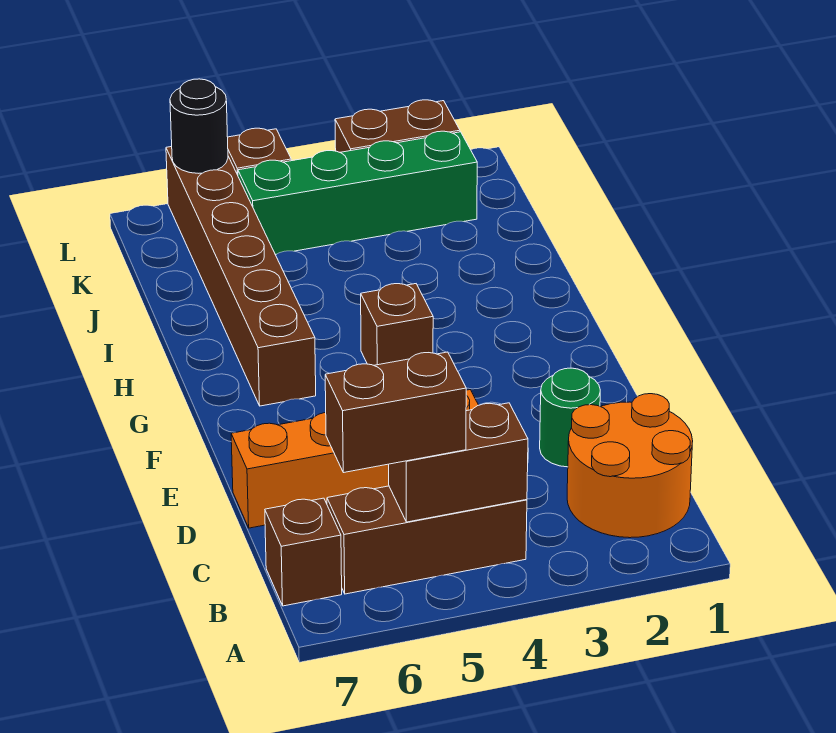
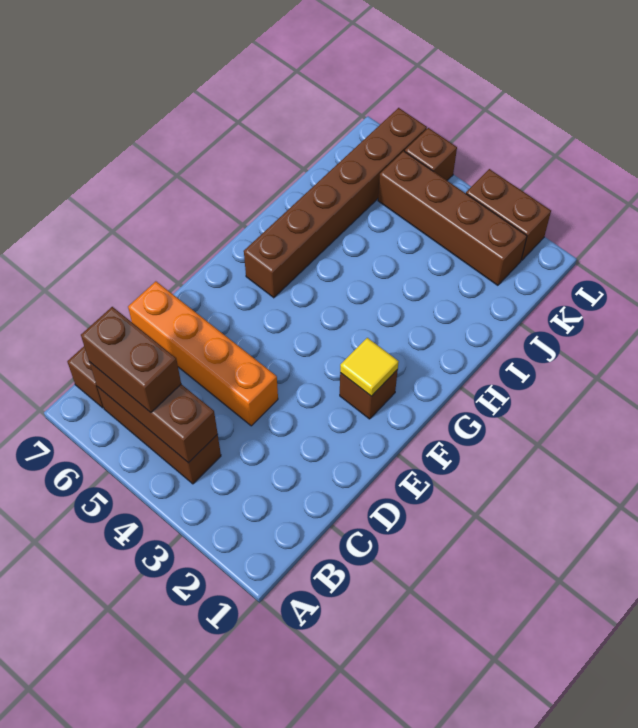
orange round brick B1:C2 level 1 -> none
brown brick B4:B5 level 2 -> brown brick B4:B6 level 2
green round brick D2 level 1 -> none
none -> yellow tile F2 level 2
brown brick G4 level 1 -> brown brick F2 level 1
green brick K2:K5 level 1 -> brown brick K2:K5 level 1
black round brick L6 level 2 -> none

